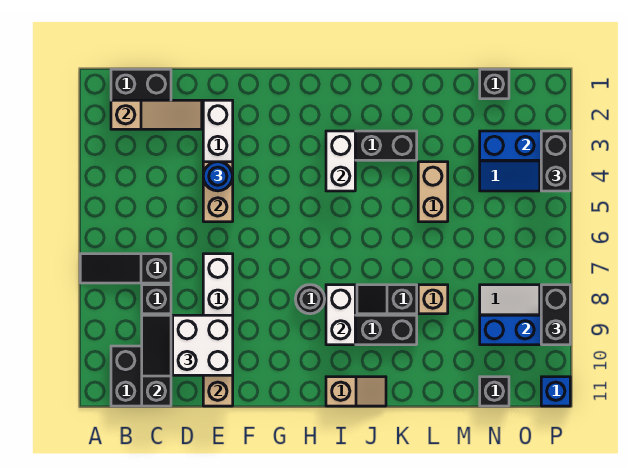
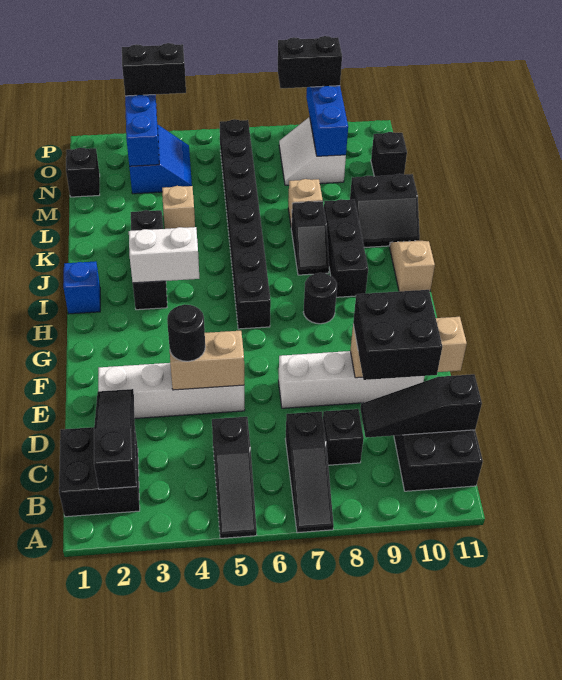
none -> black slope A5:C5 level 1 top C
tan slope B2:D2 level 2 top B -> black slope B2:D2 level 2 top B
white brick D9:E10 level 3 -> black brick D9:E10 level 3
blue round brick E4 level 3 -> black round brick E4 level 3
none -> black brick H6:O6 level 1
white brick I8:I9 level 2 -> none
none -> black slope K10:L11 level 1 top L
tan brick L4:L5 level 1 -> tan brick L4 level 1
blue brick P11 level 1 -> blue brick I1 level 1

